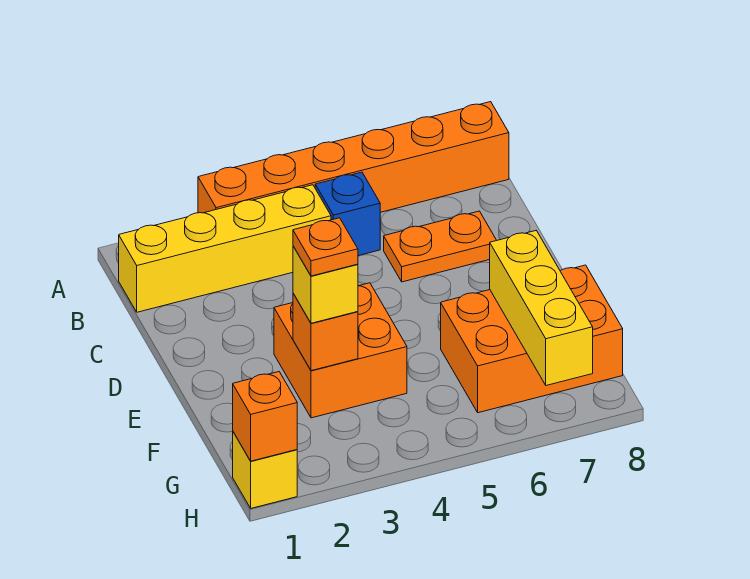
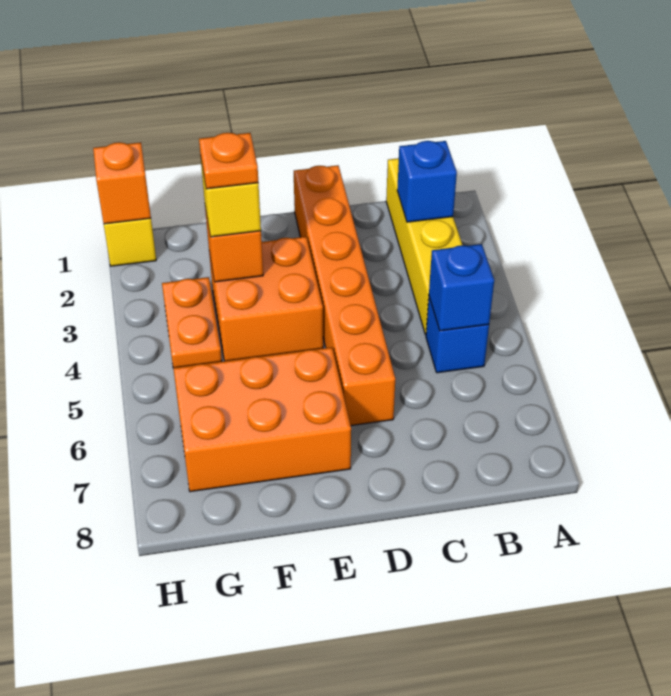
orange brick A3:A8 level 1 -> orange brick D1:D6 level 1
none -> blue brick B2 level 2
none -> blue brick B5 level 2
orange plate C6:C7 level 1 -> orange plate G3:G4 level 1
orange brick F6:G8 level 1 -> orange brick E6:G7 level 1
yellow brick F7:H7 level 2 -> none

